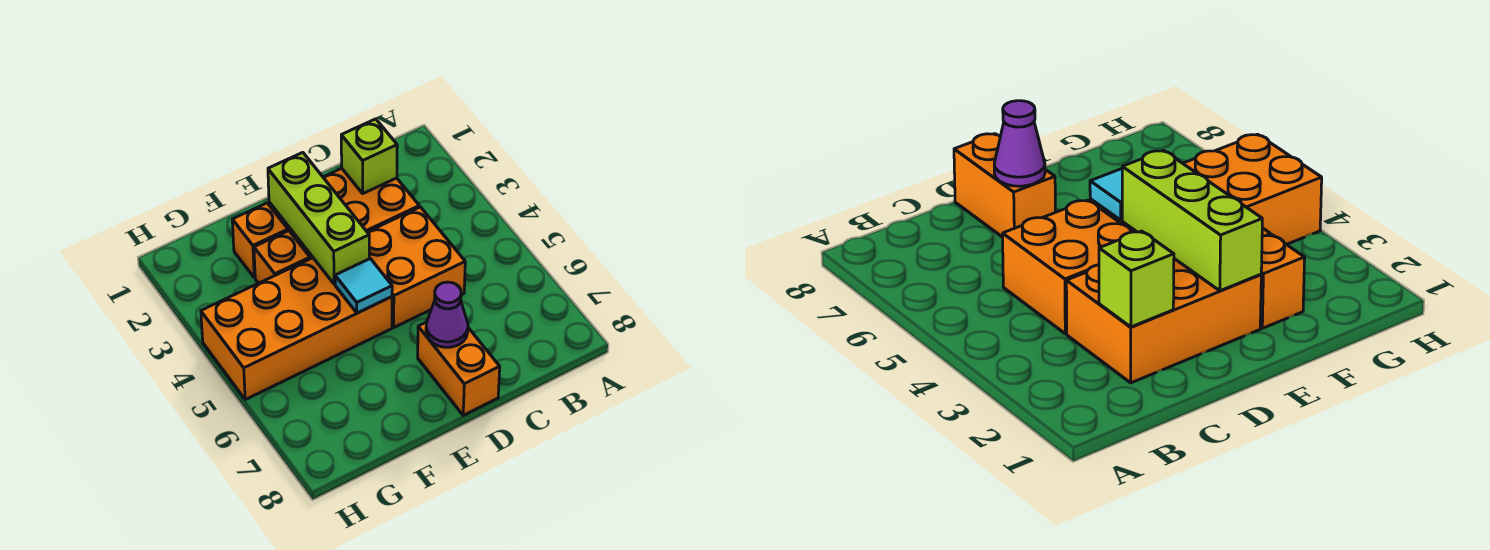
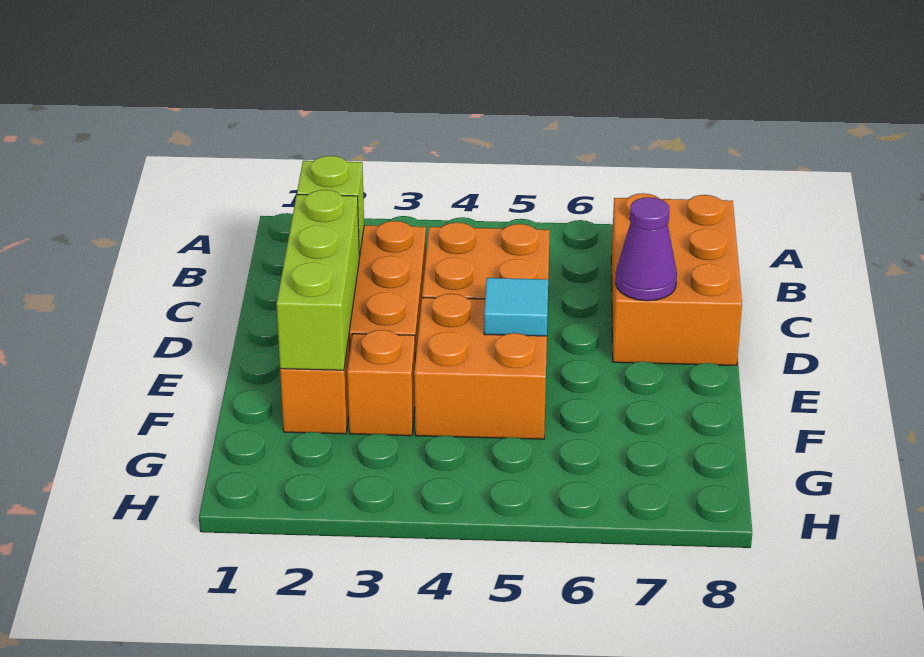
orange brick D7:D8 level 1 -> orange brick B7:D8 level 1
lime brick E2:E4 level 2 -> lime brick D2:F2 level 2
orange brick E4:H5 level 1 -> orange brick E4:F5 level 1

